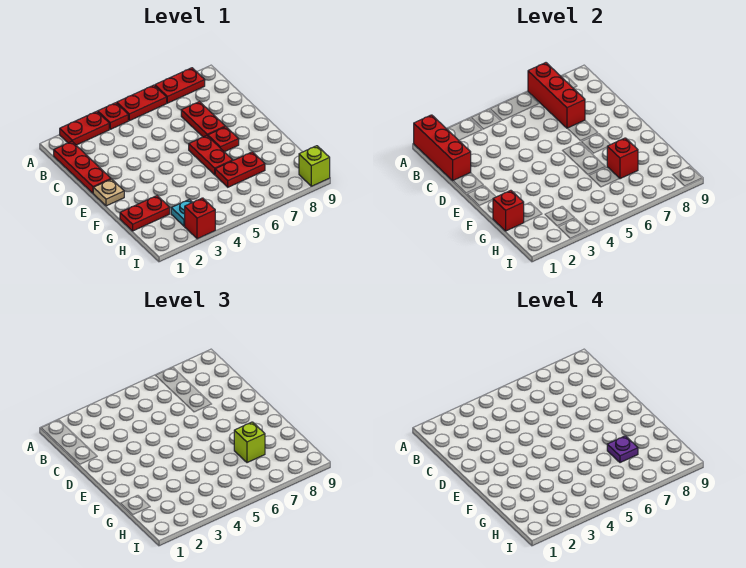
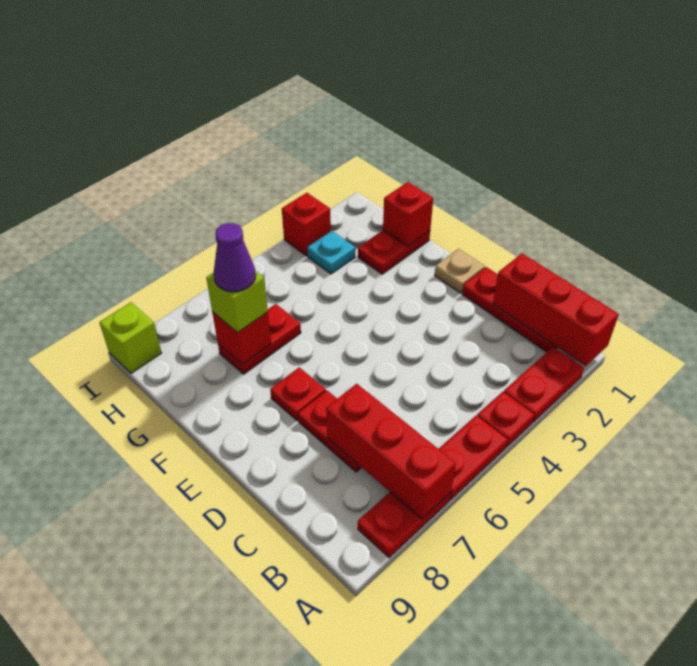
red plate E6:F6 level 1 -> none
purple plate G7 level 4 -> purple cone G7 level 4

